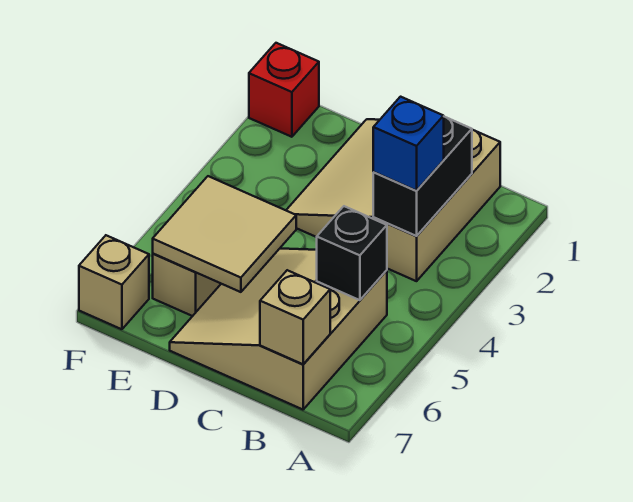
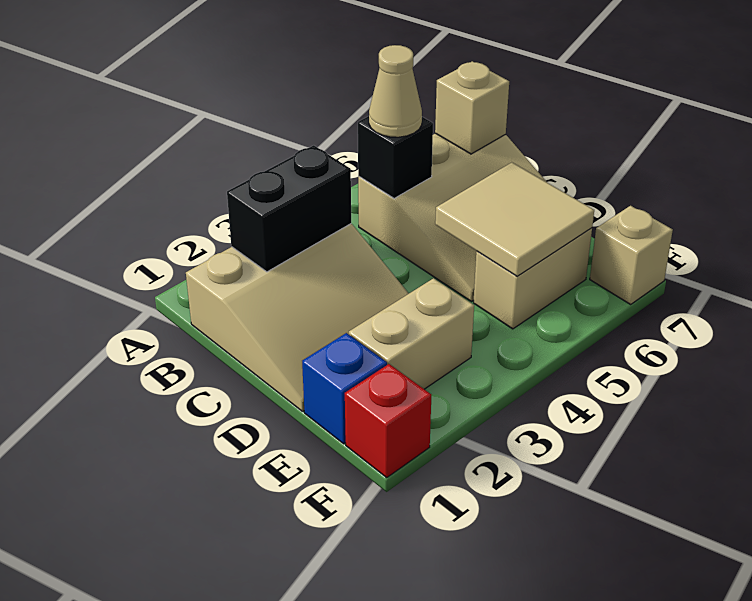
blue brick B3 level 3 -> blue brick E1 level 1
none -> tan cone B5 level 3
none -> tan brick E2:E3 level 1

